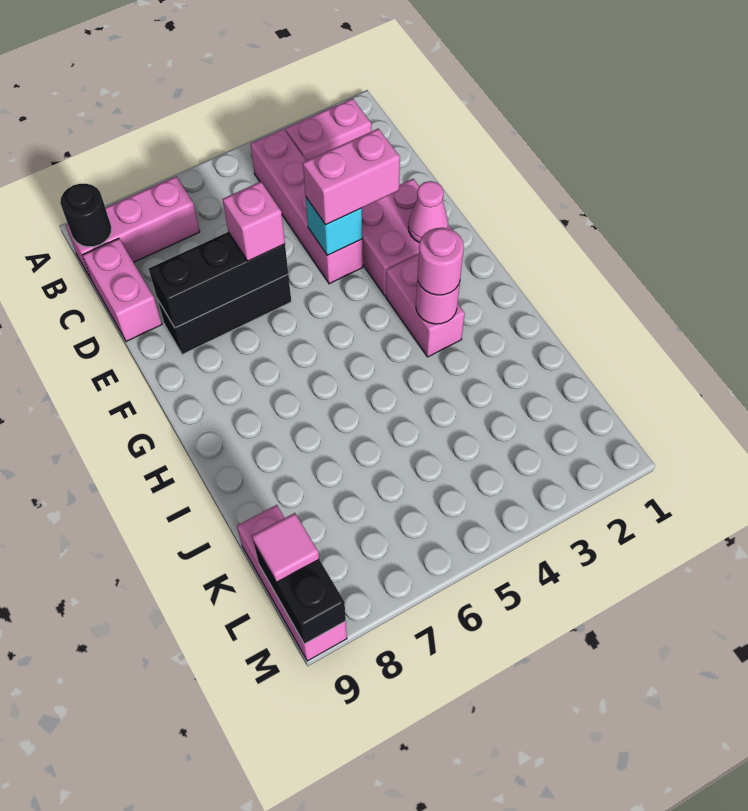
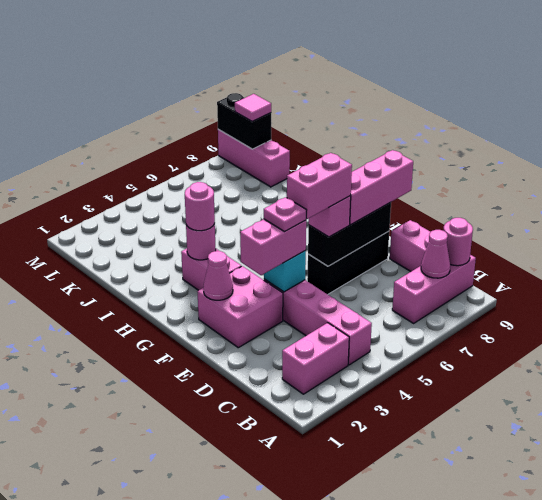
none -> pink cone B8 level 2
black round brick B9 level 2 -> pink round brick B9 level 2
none -> pink plate E4 level 4
none -> pink brick E5:E6 level 4
none -> pink brick E7:E9 level 3

